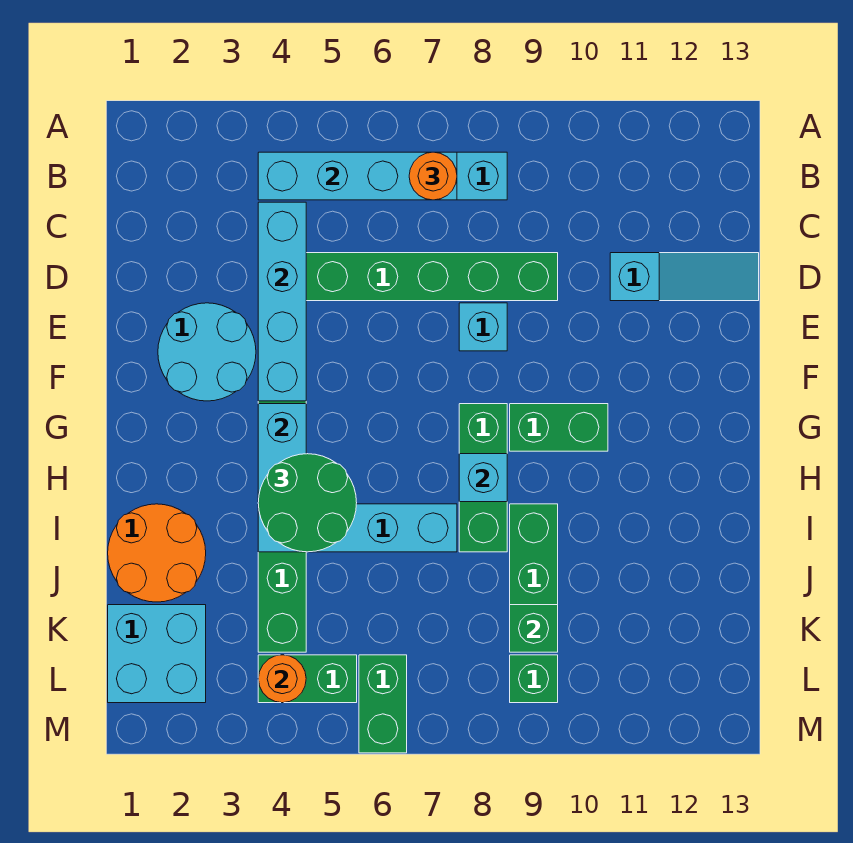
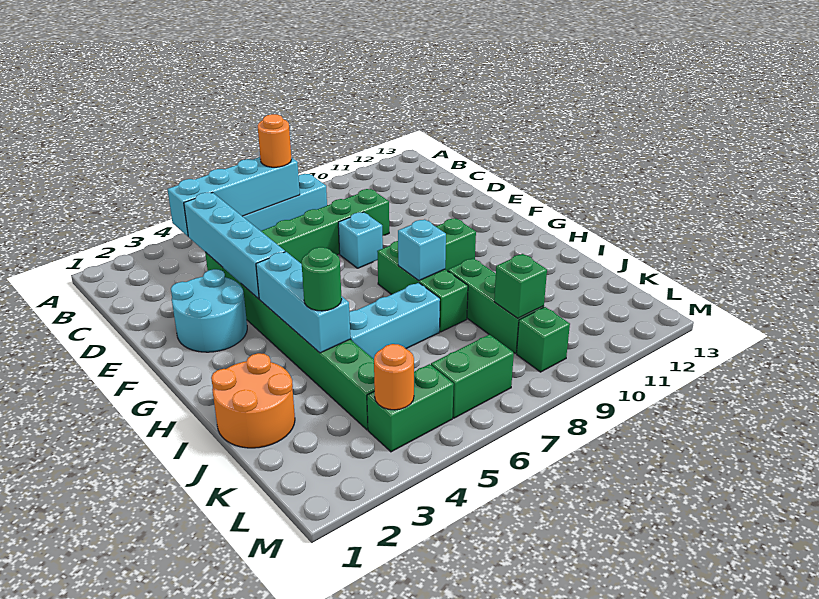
cyan slope D11:D13 level 1 top 11 -> none
green round brick H4:I5 level 3 -> green round brick I4 level 3
cyan brick K1:L2 level 1 -> none
green brick L6:M6 level 1 -> green brick L6:L7 level 1

